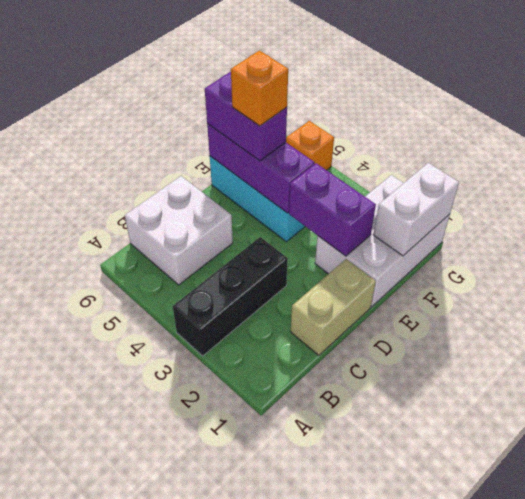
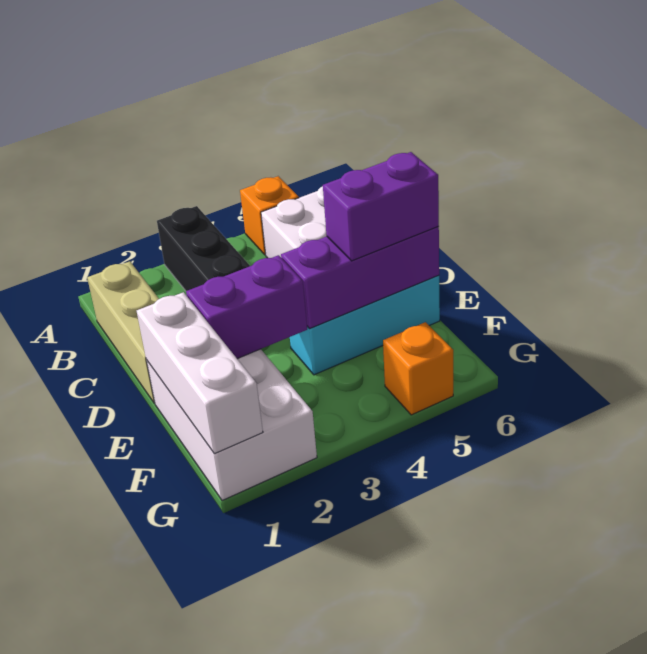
tan brick C1:D1 level 1 -> tan brick B1:D1 level 1
orange brick E5 level 4 -> orange brick A5 level 1
white brick F1:G1 level 2 -> white brick E1:G1 level 2

